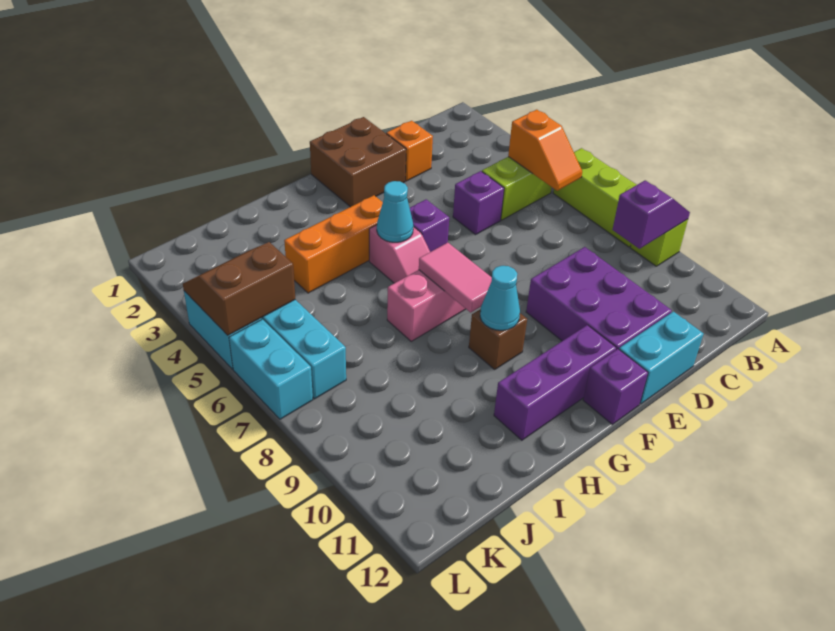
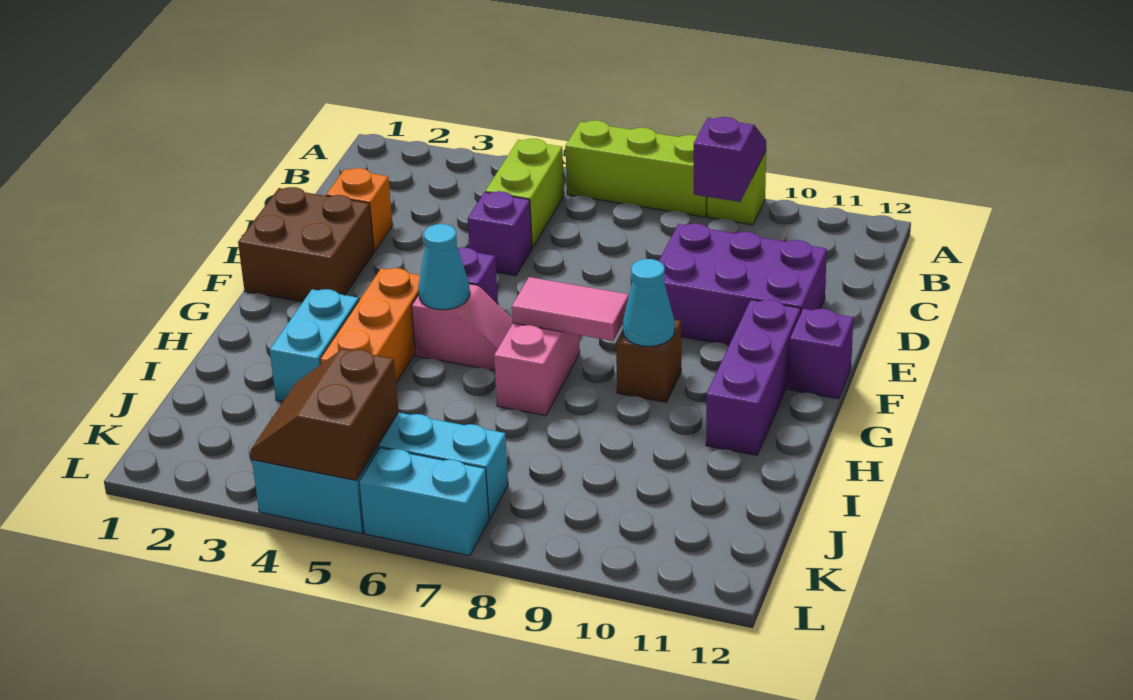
orange slope B5:B6 level 2 top 5 -> none
cyan brick D12:E12 level 1 -> cyan brick H3:I3 level 1

